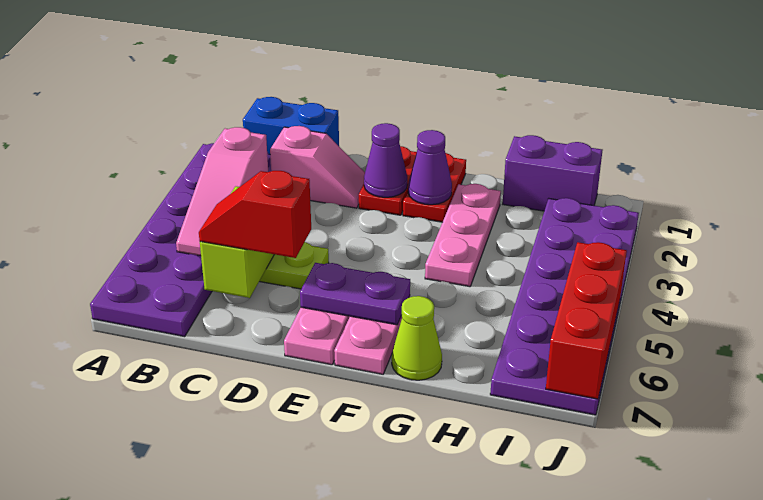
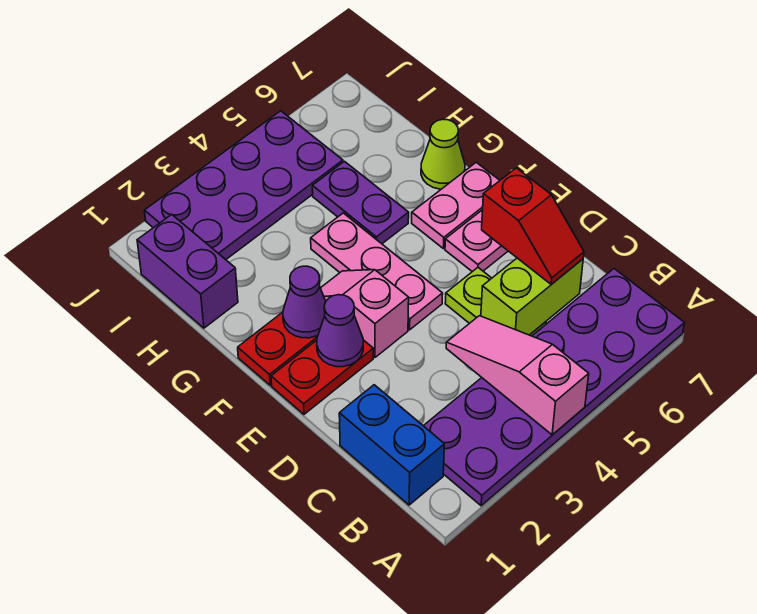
pink slope B3:B5 level 2 top 3 -> pink slope A4:C4 level 2 top A
pink slope C2:D2 level 1 top C -> pink slope E3:F3 level 1 top E
purple plate E6:F6 level 2 -> purple plate G5:H5 level 1
pink plate G2:G4 level 1 -> pink plate E4:G4 level 1
purple plate I2:J7 level 1 -> purple plate I2:J5 level 1
red brick J5:J7 level 2 -> none

